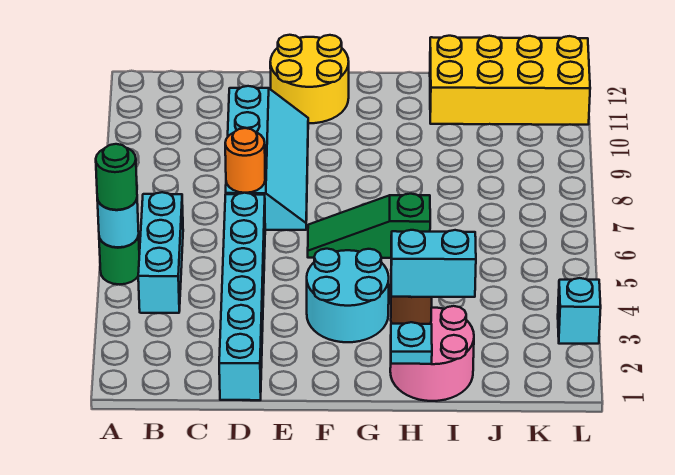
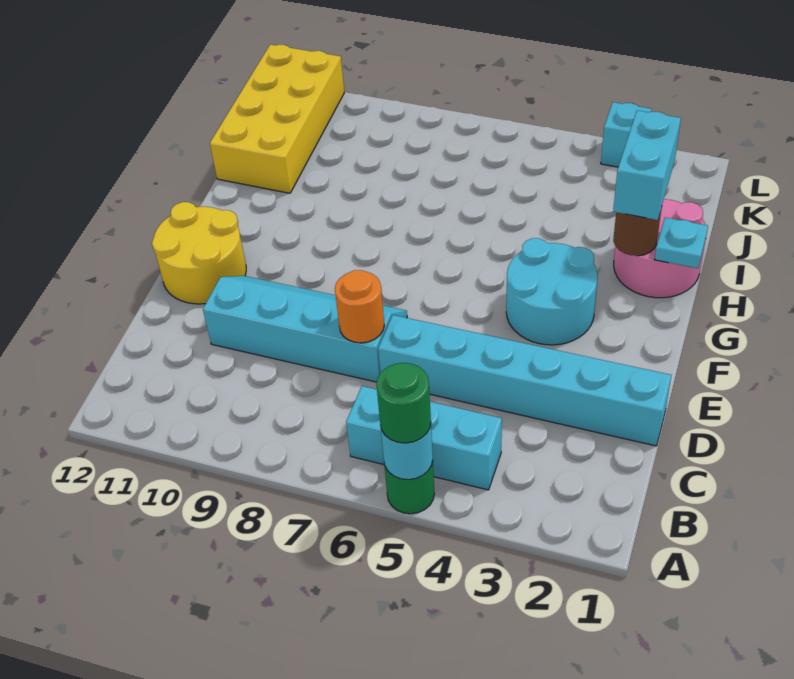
green slope F6:H6 level 1 top H -> none

